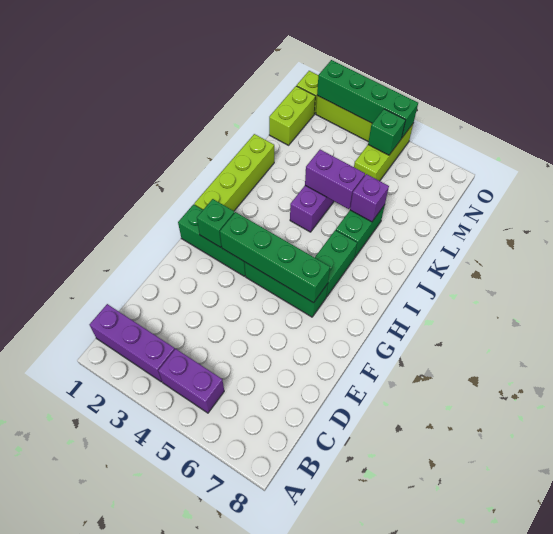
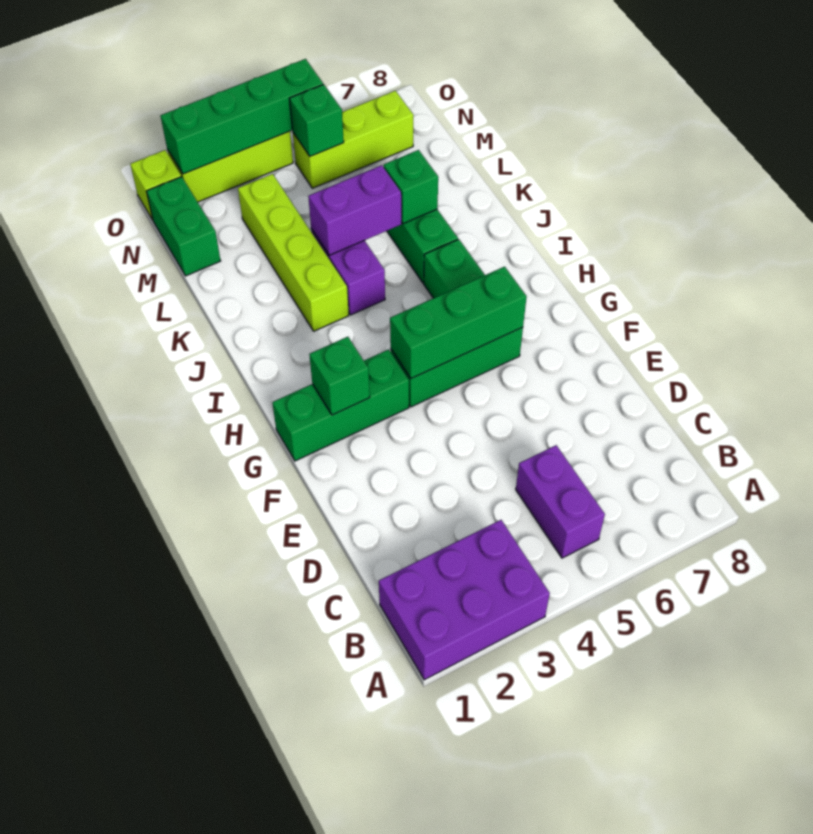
purple brick B1:B3 level 1 -> purple brick A1:B3 level 1
purple brick B4:B5 level 1 -> purple brick B5:C5 level 1
green brick G3:G6 level 2 -> green brick G4:G6 level 2
lime brick H1:K1 level 1 -> lime brick J3:M3 level 1
purple brick K6 level 2 -> green brick K6 level 2
lime brick M1:N1 level 1 -> green brick M1:N1 level 1
lime brick M5:O5 level 1 -> lime brick N5:N7 level 1

